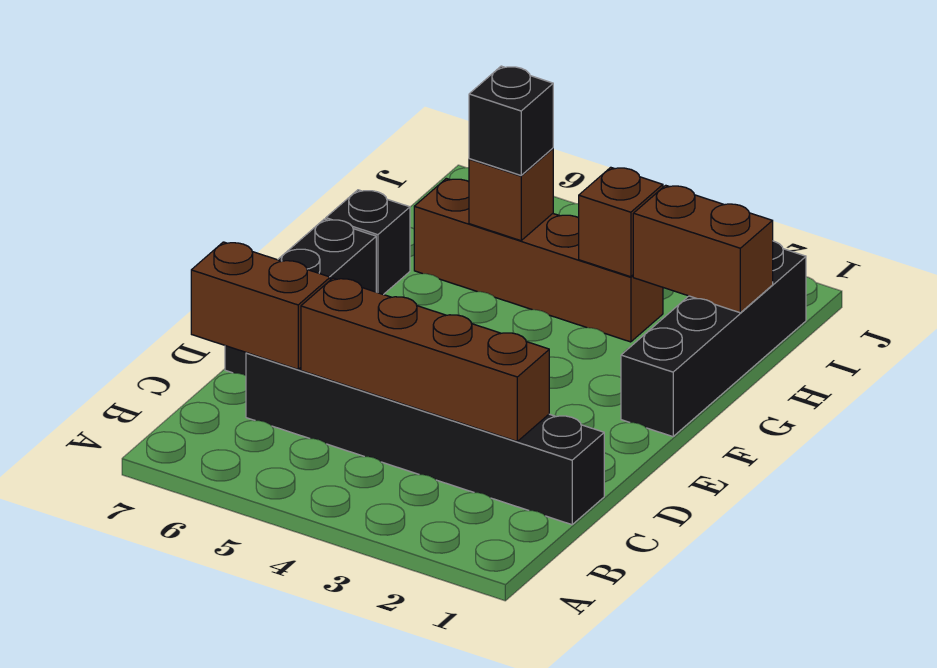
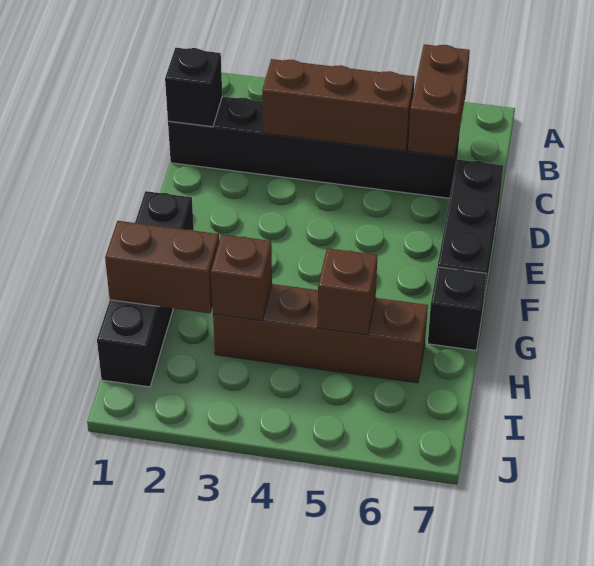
brown brick C2:C5 level 2 -> brown brick C3:C5 level 2
brown brick C6:C7 level 2 -> brown brick B6:C6 level 2
black brick H5 level 3 -> black brick C1 level 2

